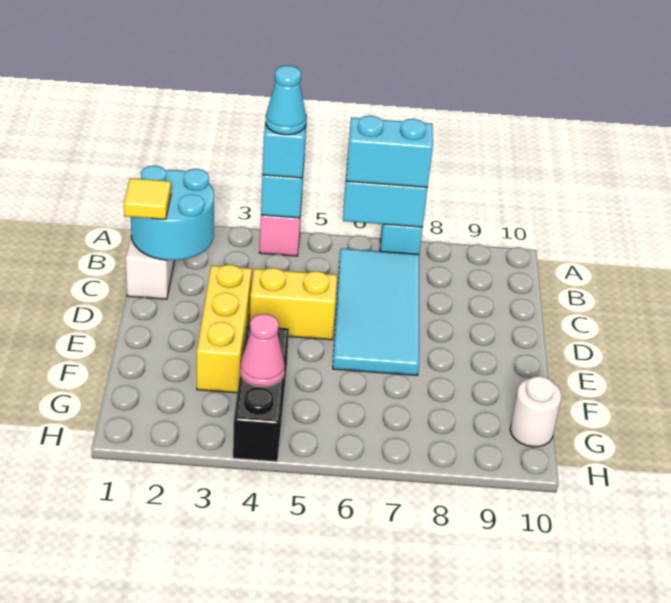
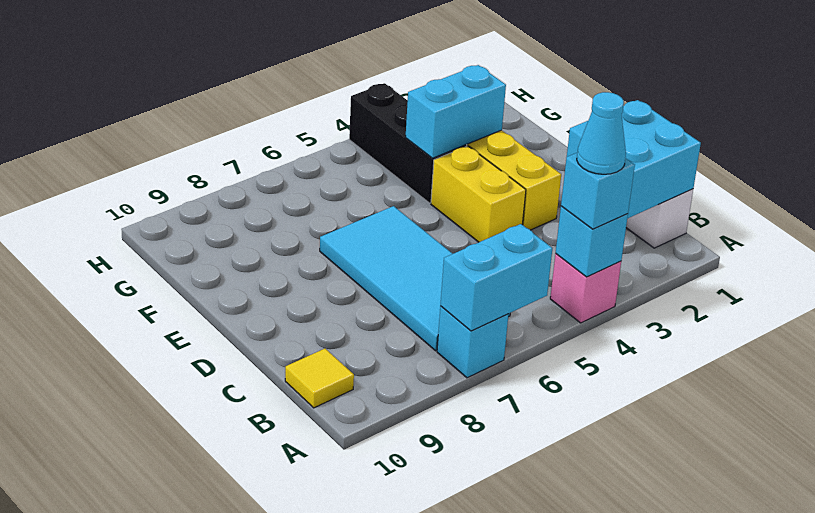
cyan brick A6:A7 level 3 -> cyan brick F3:F4 level 2
cyan round brick B1:C2 level 2 -> cyan brick B1:C2 level 2
yellow tile C1 level 3 -> yellow tile B10 level 1
yellow brick D4:D5 level 1 -> yellow brick D4:E4 level 1
pink cone G4 level 2 -> none
white round brick G10 level 1 -> none

